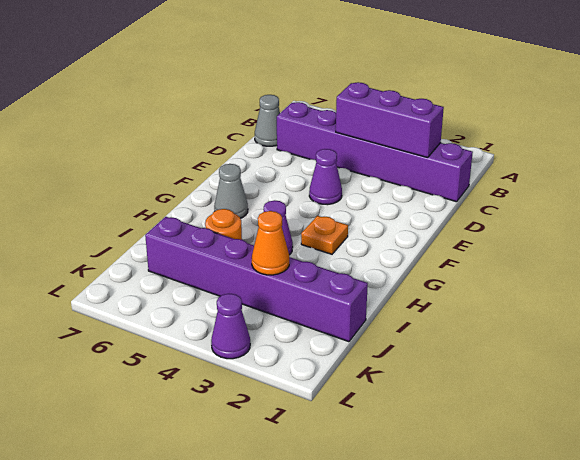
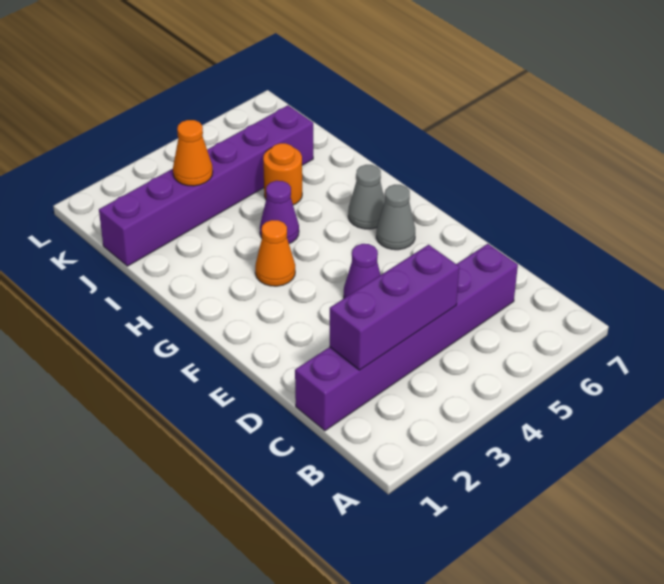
grey cone C7 level 1 -> grey cone F6 level 1
orange plate G3 level 1 -> orange cone G3 level 1
purple cone L3 level 1 -> none

